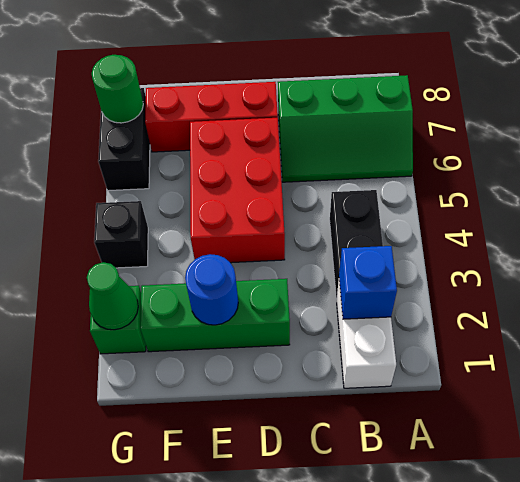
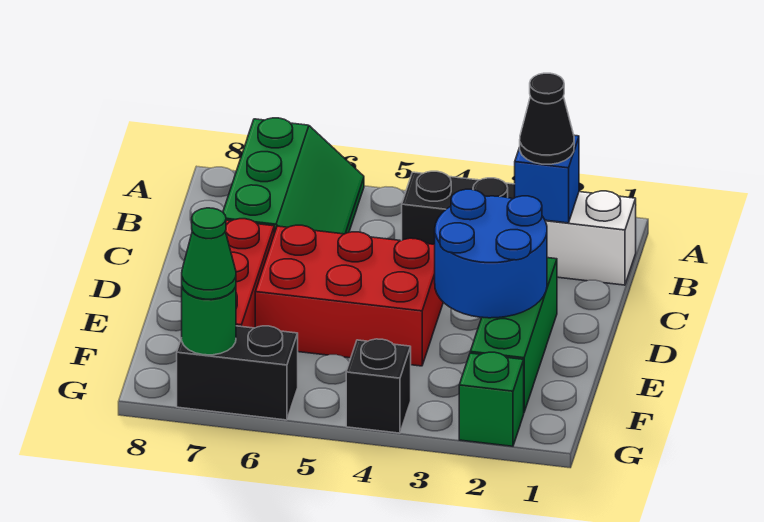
none -> black cone B2 level 3
blue round brick E2 level 2 -> blue round brick D2:E3 level 2
green cone G2 level 2 -> green cone G7 level 3

